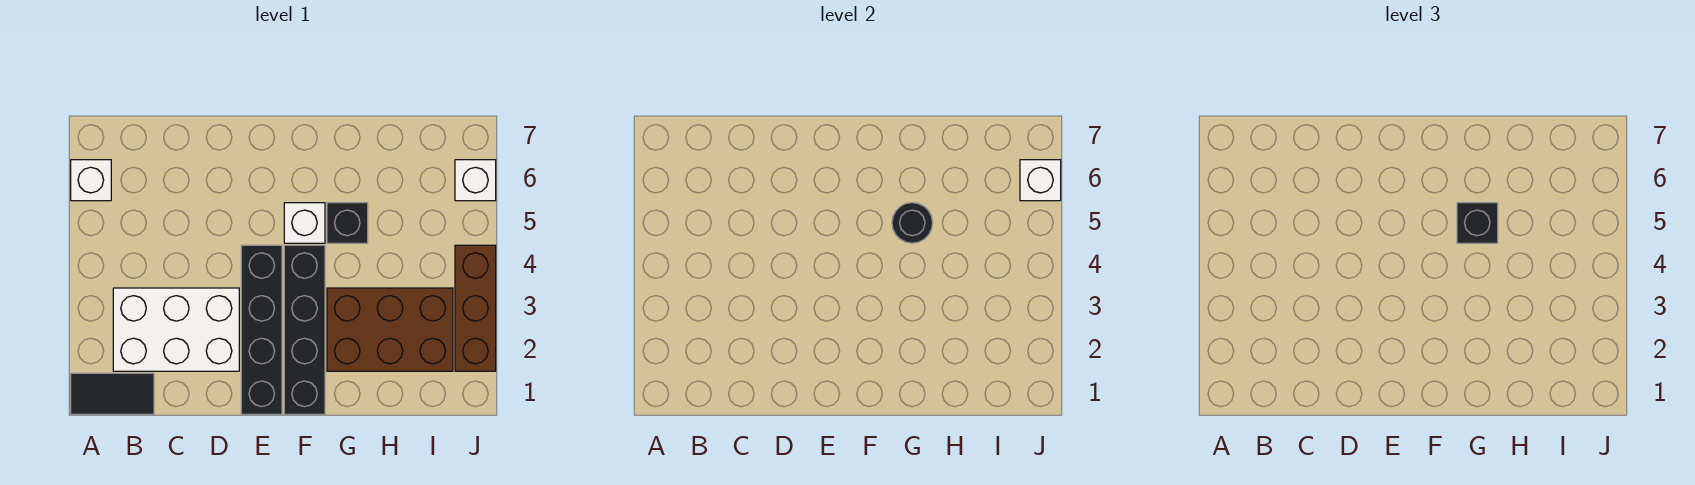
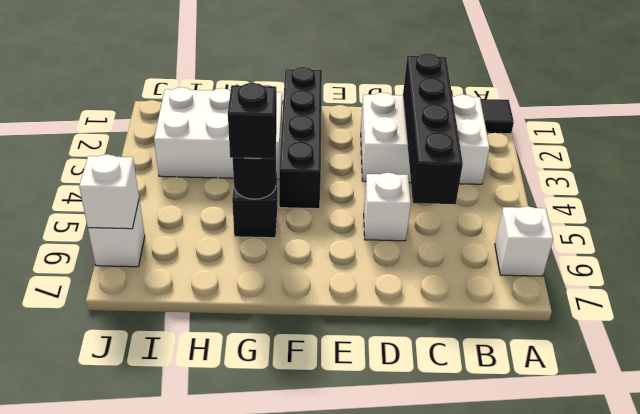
black brick E1:E4 level 1 -> black brick C2:C5 level 2
white brick F5 level 1 -> white brick D5 level 1
brown brick G2:I3 level 1 -> white brick G2:I3 level 1
brown brick J2:J4 level 1 -> none

